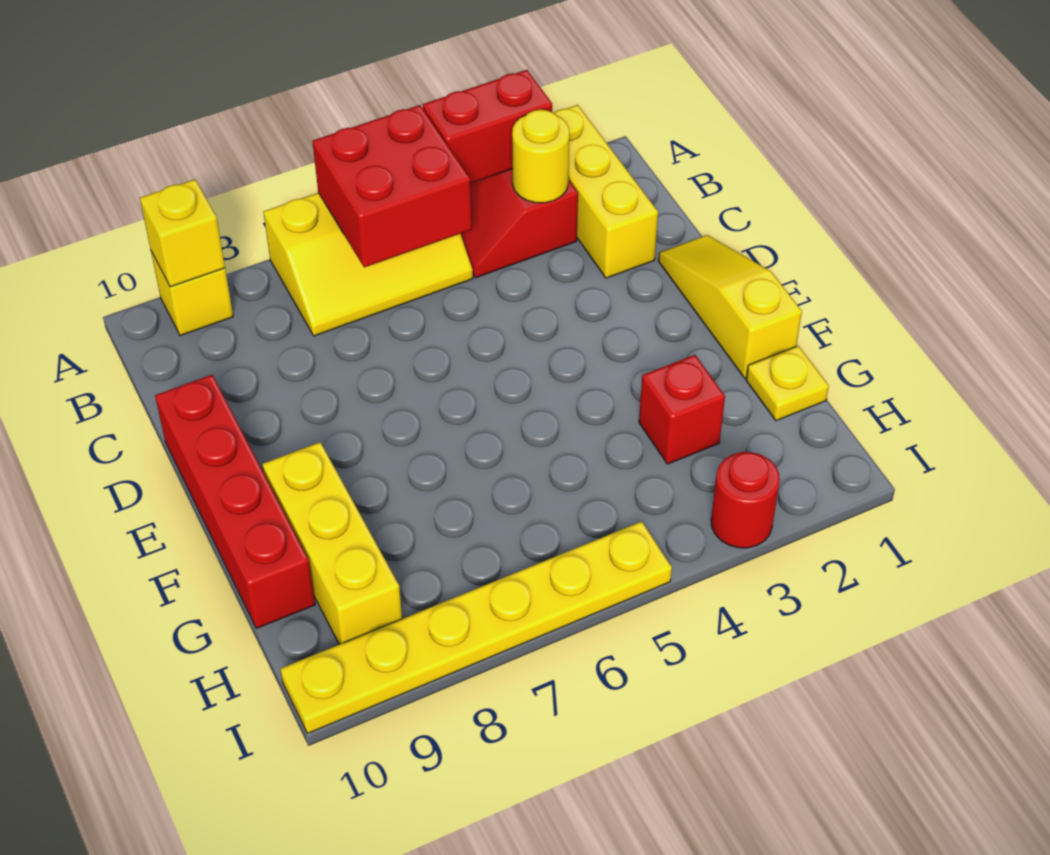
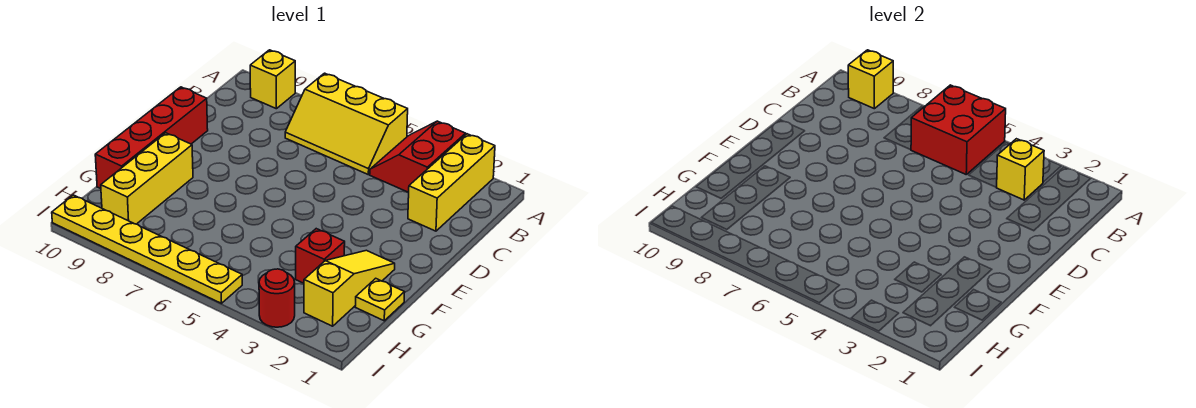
red brick A3:A4 level 2 -> none
yellow round brick B3 level 2 -> yellow brick B3 level 2
yellow slope D1:F1 level 1 top F -> yellow slope F2:H2 level 1 top H

